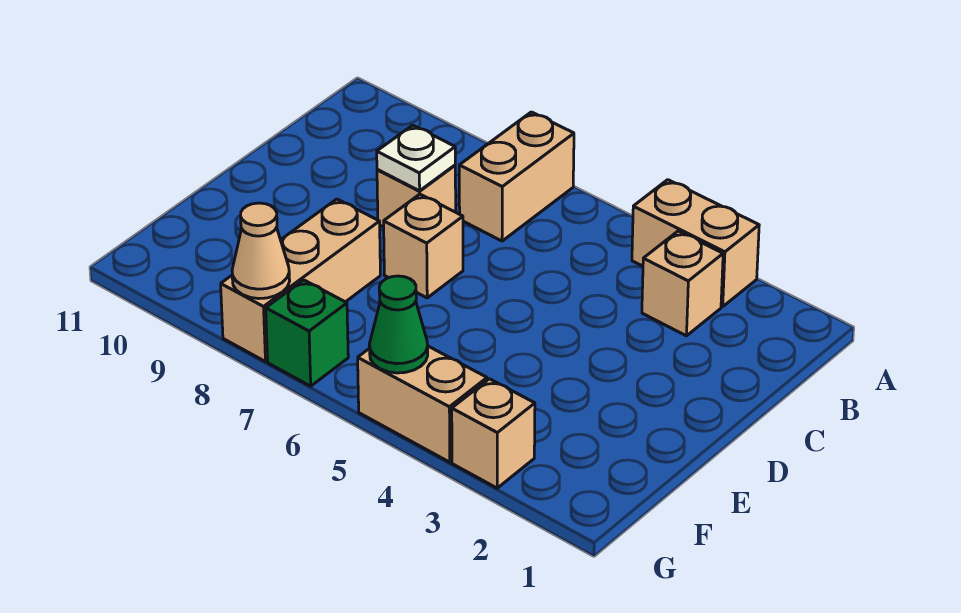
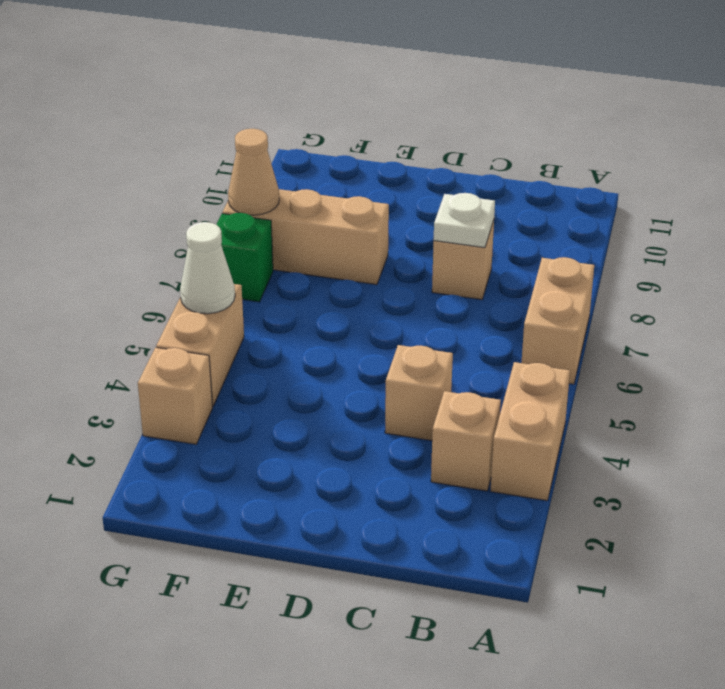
tan brick A7:B7 level 1 -> tan brick A6:A7 level 1
tan brick D7 level 1 -> tan brick C4 level 1
green cone G5 level 2 -> white cone G5 level 2

